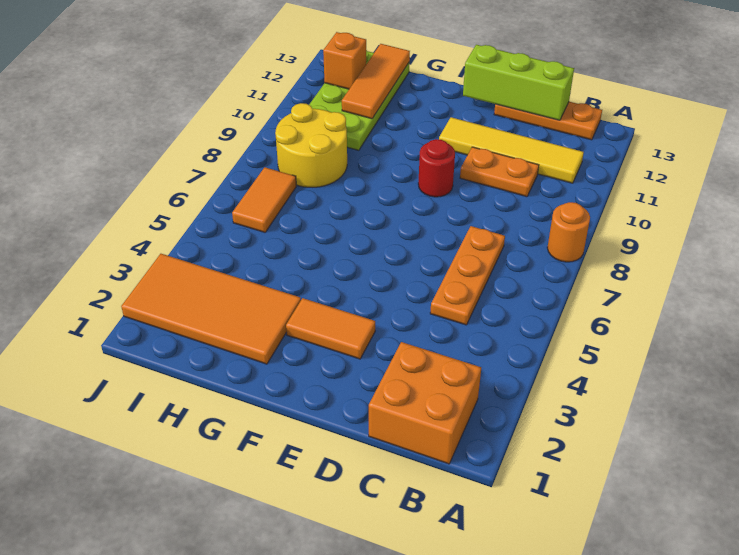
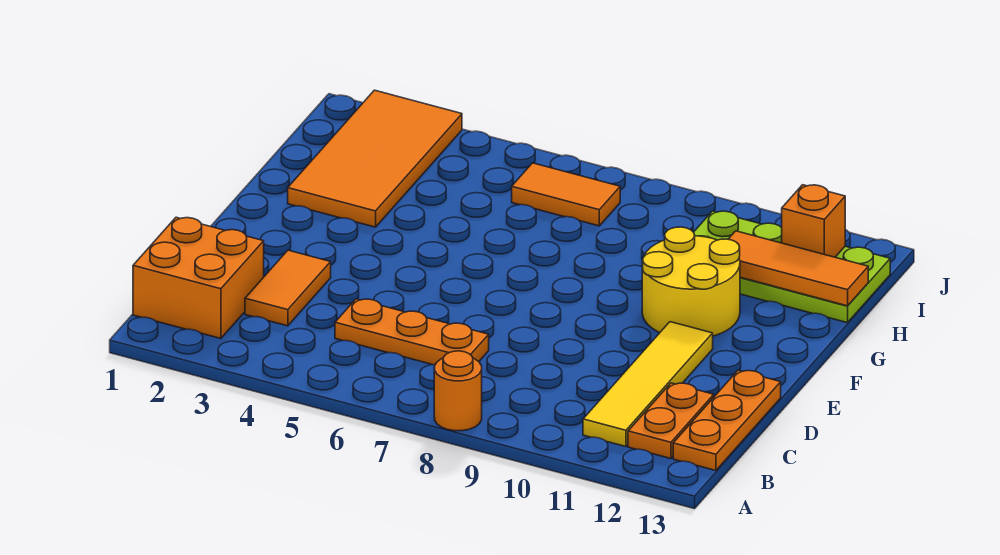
orange plate C10:D10 level 1 -> orange plate B12:C12 level 1
lime brick C13:E13 level 2 -> none
orange tile E3:F3 level 1 -> orange tile C3:D3 level 1
red round brick E9 level 1 -> none
yellow round brick H8:I9 level 1 -> yellow round brick F10:G11 level 1

